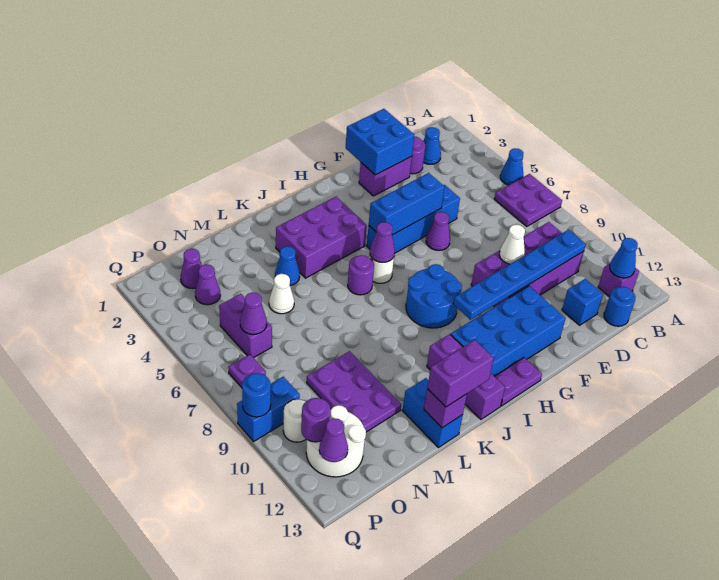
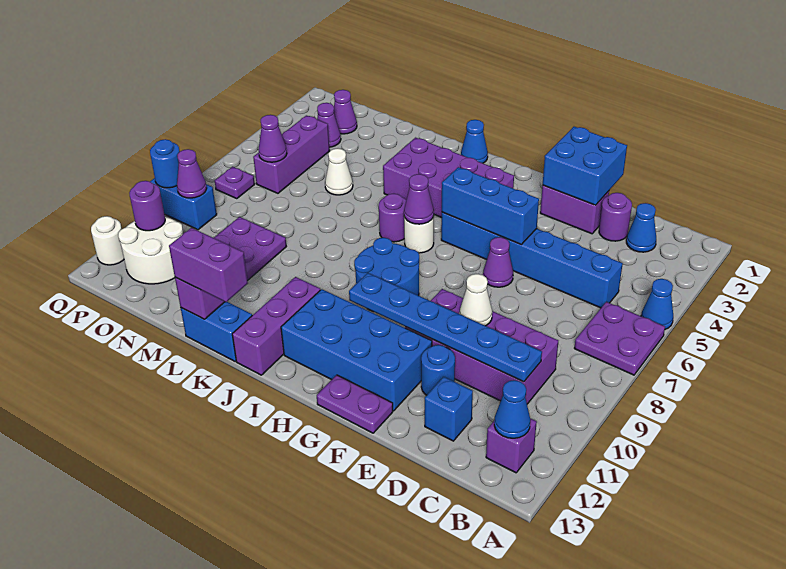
blue round brick C13 level 1 -> blue round brick E11 level 1
blue brick E5:H5 level 1 -> blue brick C5:H5 level 1
purple plate H13:I13 level 1 -> purple plate F13:G13 level 1
purple brick I3:K4 level 1 -> purple brick H3:K4 level 1
blue cone L4 level 1 -> blue cone J1 level 1
blue brick L12:L13 level 1 -> blue brick K13:L13 level 1
purple brick O5:O6 level 1 -> purple brick O4:O6 level 1
white round brick P10 level 1 -> white round brick Q12 level 1
purple cone P12 level 2 -> purple cone P9 level 2

